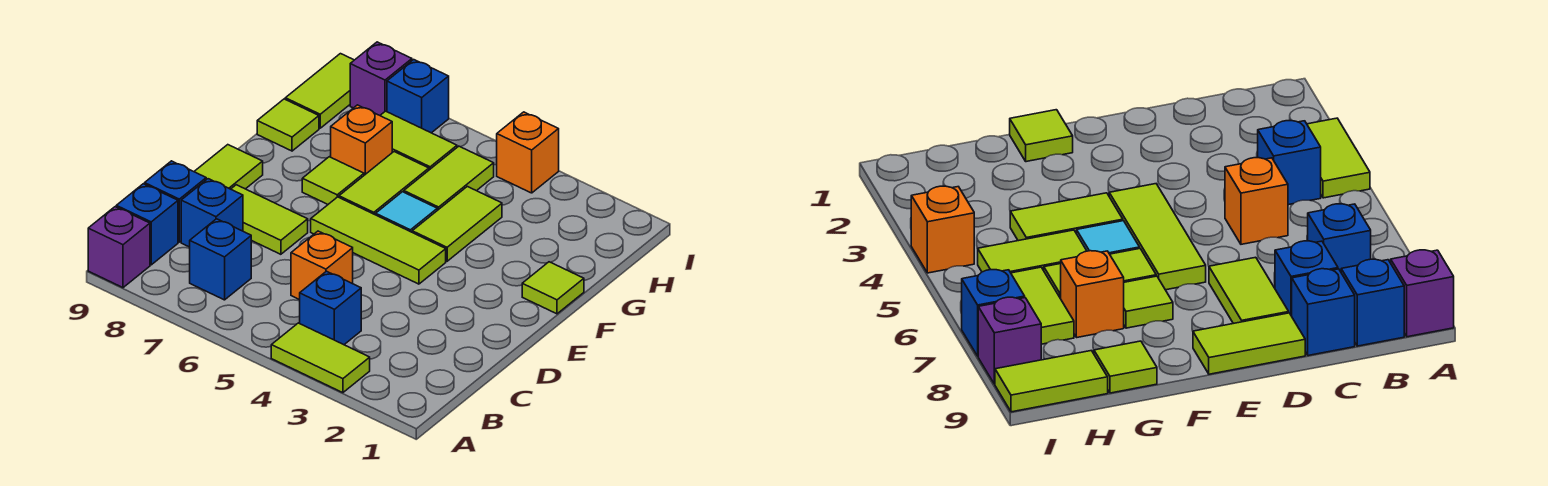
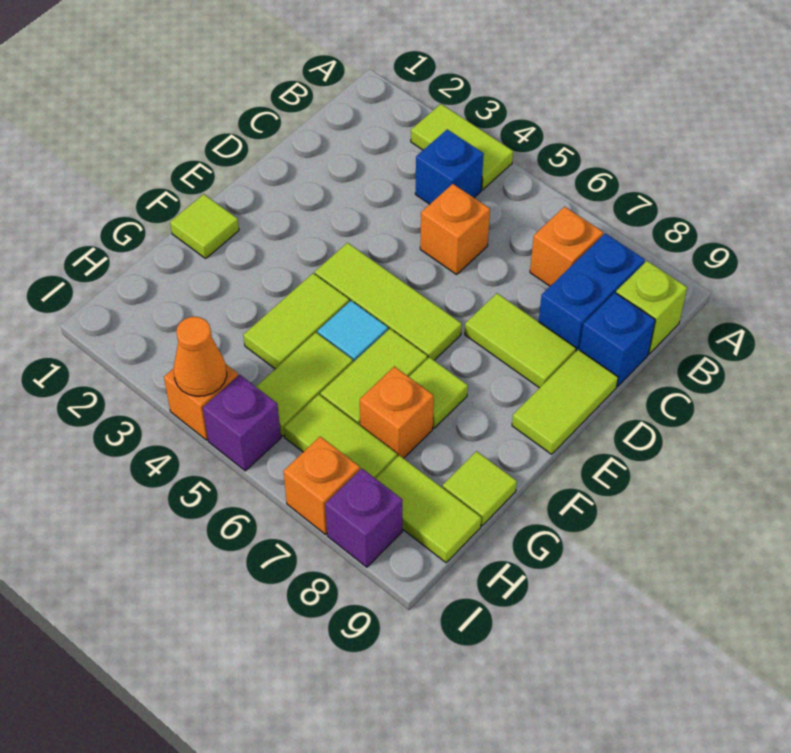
purple brick A9 level 1 -> purple brick I5 level 1
blue brick B7 level 1 -> orange brick B7 level 1
blue brick B9 level 1 -> lime brick B9 level 1
blue brick C8 level 1 -> blue brick B8:C8 level 1
lime tile H9:I9 level 1 -> lime tile H8:H9 level 1
none -> orange cone I4 level 2
blue brick I7 level 1 -> orange brick I7 level 1

